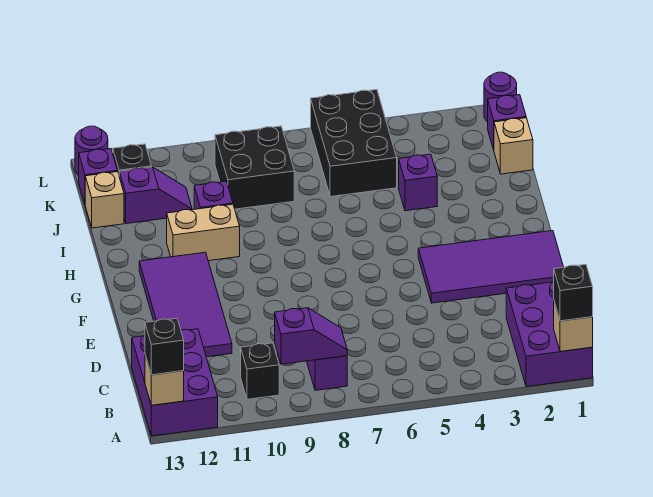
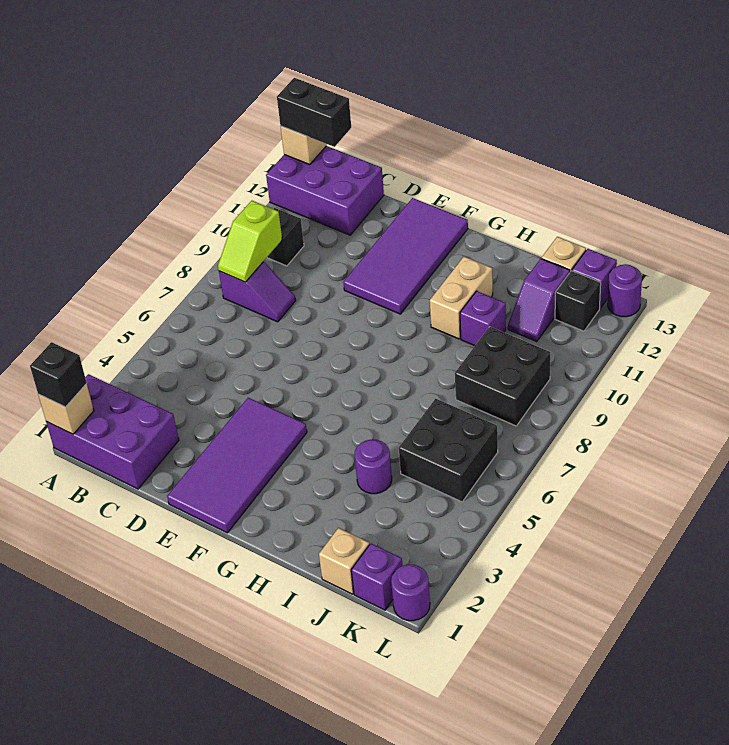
black brick A13 level 3 -> black brick A13:B13 level 3
purple slope B8:B9 level 2 top 9 -> lime slope B8:B9 level 2 top 9
purple tile D11:G12 level 1 -> purple tile E10:F13 level 1
purple brick I4 level 1 -> purple round brick I4 level 1
black brick J5:L6 level 1 -> black brick J5:K6 level 1

